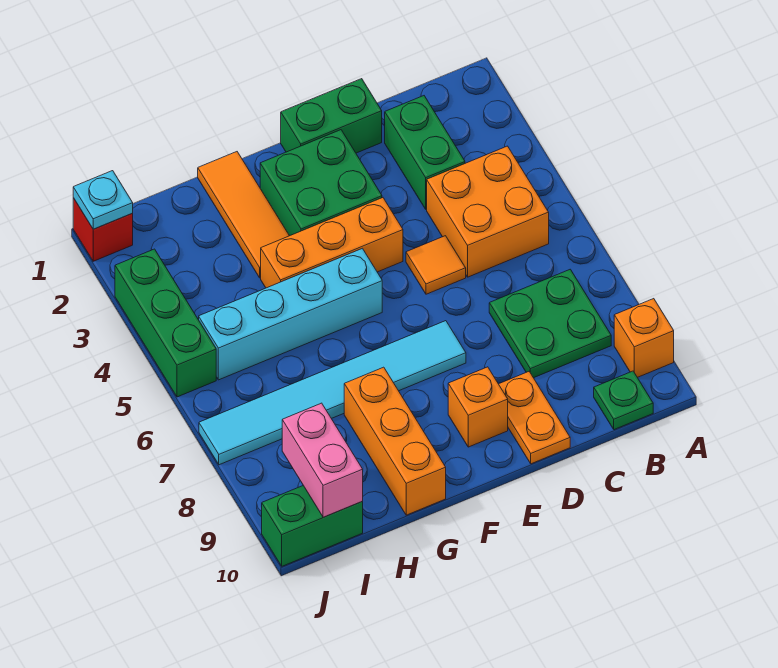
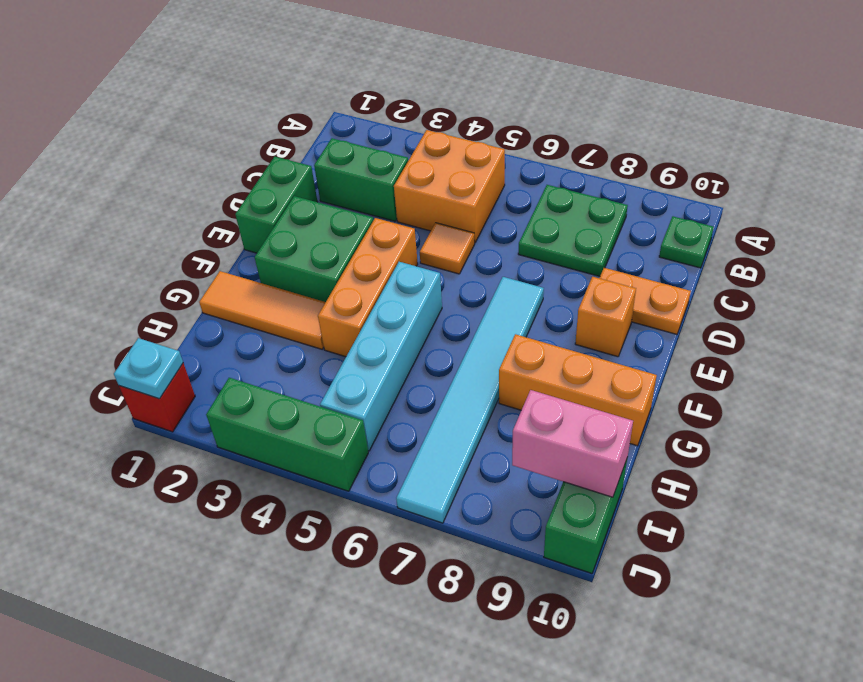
orange brick A9 level 1 -> none

